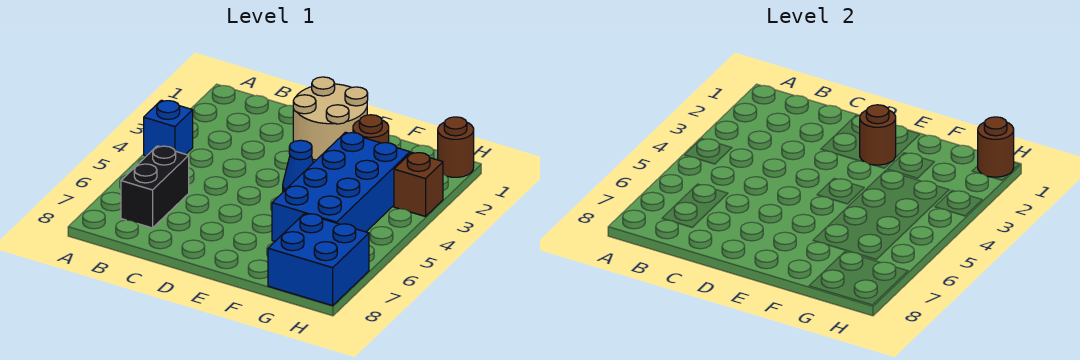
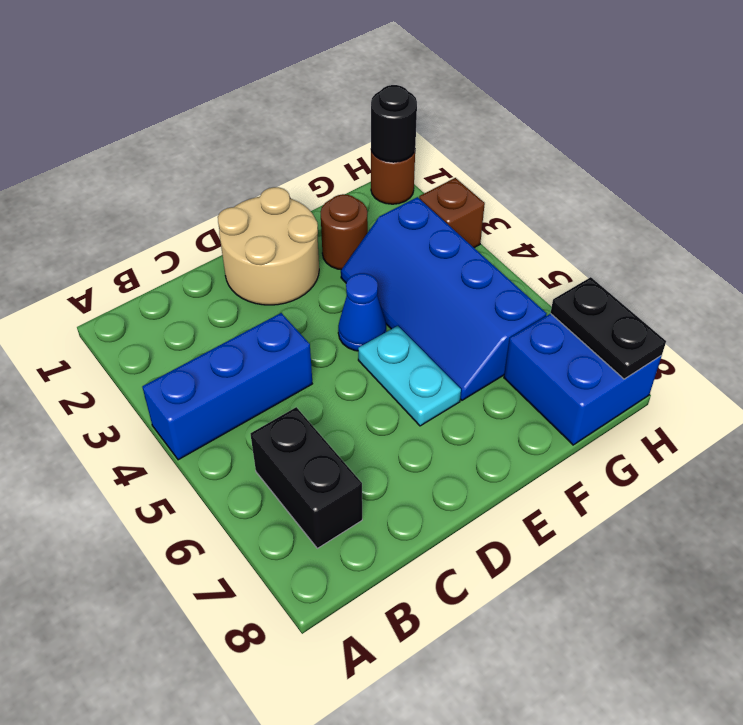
blue brick A4 level 1 -> blue brick A4:C4 level 1
brown round brick E2 level 2 -> none
none -> cyan plate E5:E6 level 1
blue brick F3:G6 level 1 -> blue slope F3:G6 level 1 top G
brown round brick H1 level 2 -> black round brick H1 level 2
none -> black plate H7:H8 level 2

